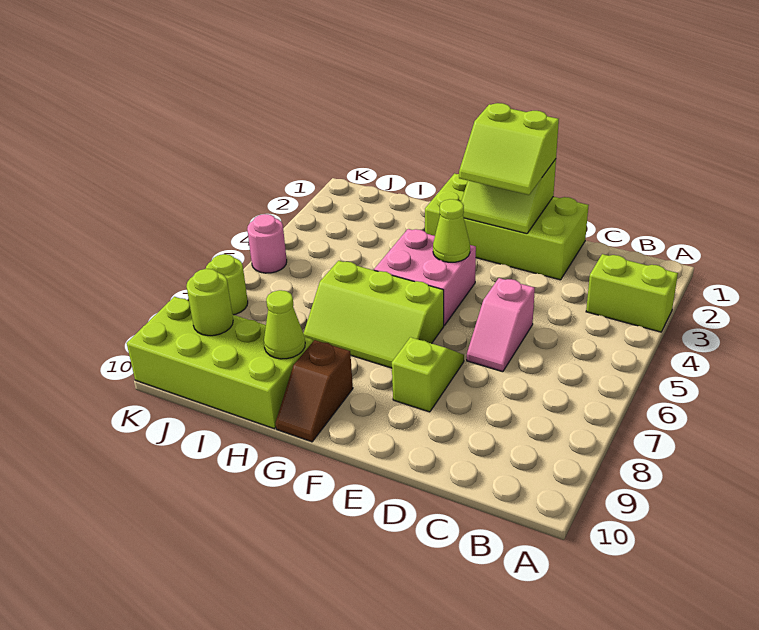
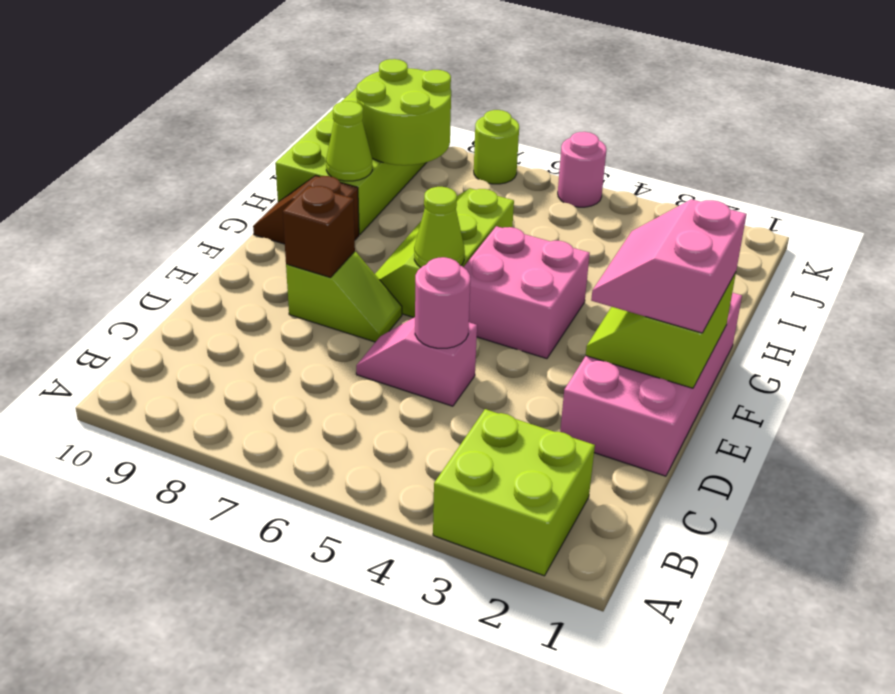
lime brick A3:B3 level 1 -> lime brick A2:B3 level 1
lime brick D1:G2 level 1 -> pink brick D1:G2 level 1
none -> pink round brick D5 level 2
lime slope E1:F2 level 3 top 1 -> pink slope E1:F2 level 3 top 1
none -> brown brick E8 level 2
lime cone F4 level 2 -> lime cone F6 level 2
lime round brick J9 level 2 -> lime round brick I8:J9 level 2

